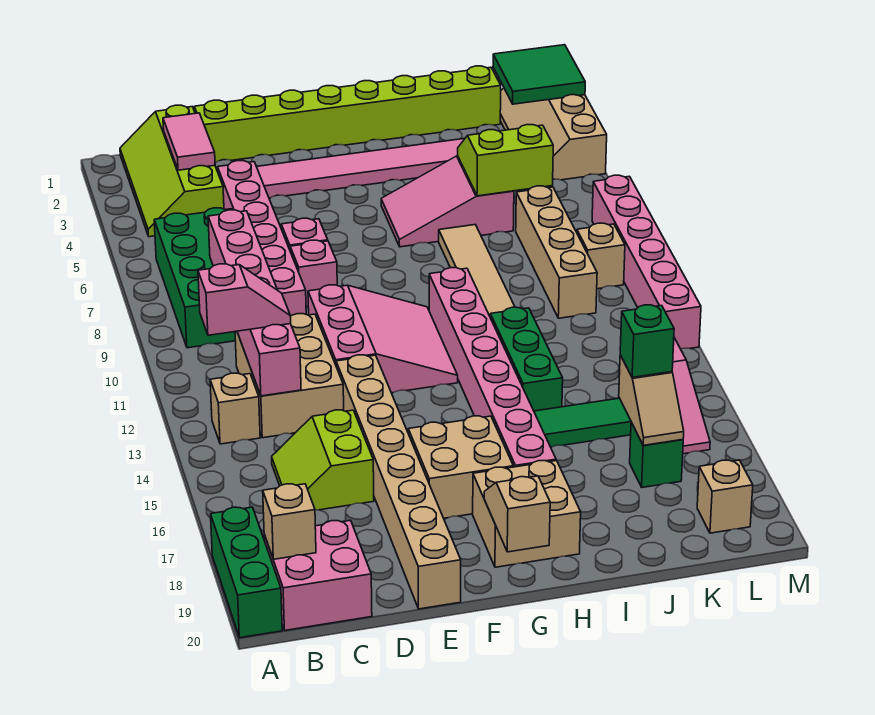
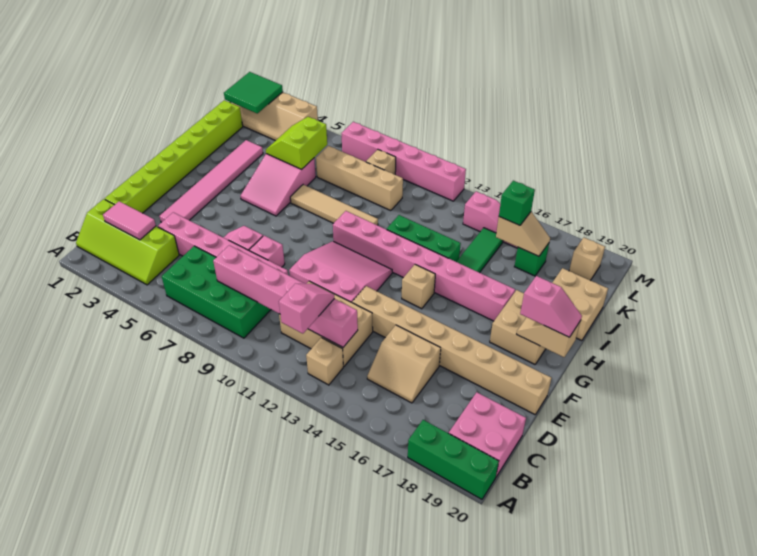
tan brick B19 level 2 -> tan brick G14 level 1
lime slope C15:D16 level 1 top D -> tan slope C15:D16 level 1 top D
tan brick F16:G17 level 1 -> tan brick I19:J20 level 1
none -> pink slope G19:G20 level 3 top 19

